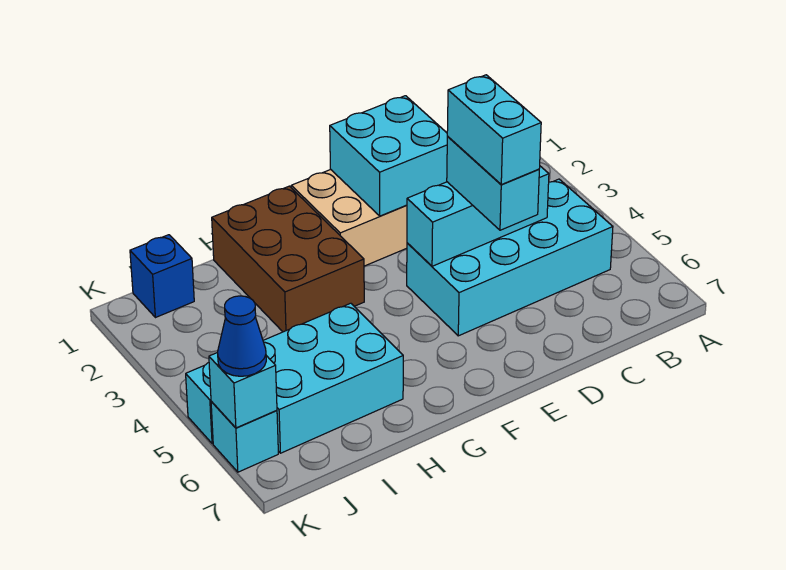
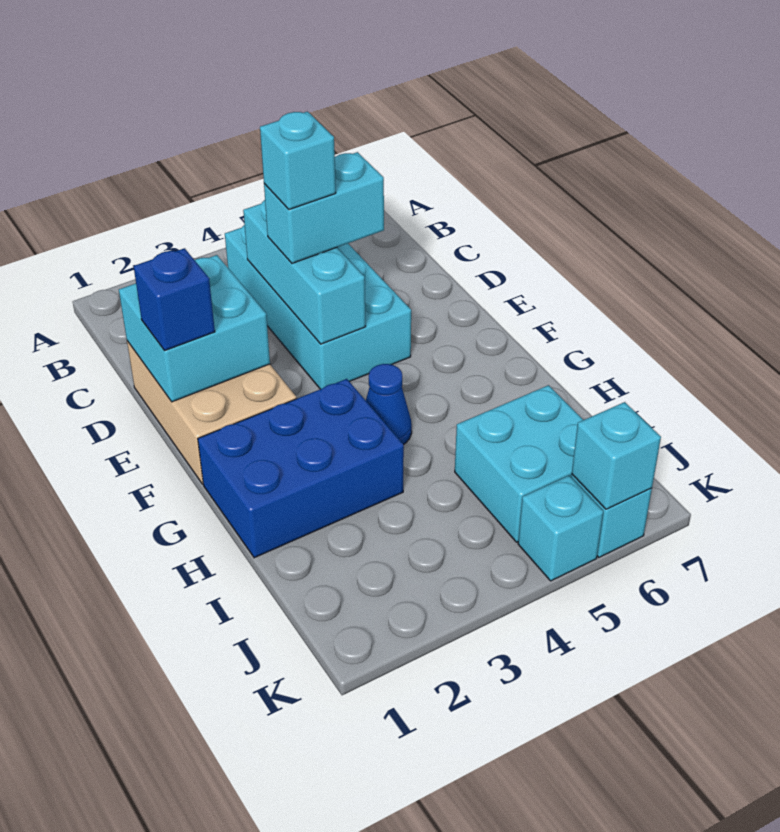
cyan brick D4:D5 level 4 -> cyan brick D4 level 4
brown brick G1:H3 level 1 -> blue brick G1:H3 level 1
cyan brick H5:J6 level 1 -> cyan brick I5:J6 level 1
blue brick J1 level 1 -> blue brick E1 level 3
blue cone K6 level 3 -> blue cone G4 level 1

